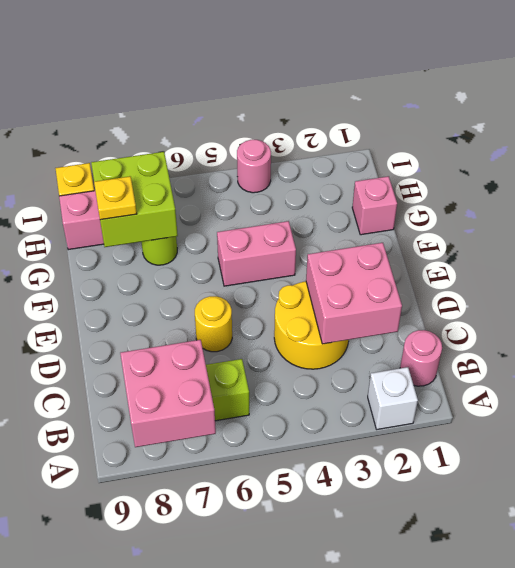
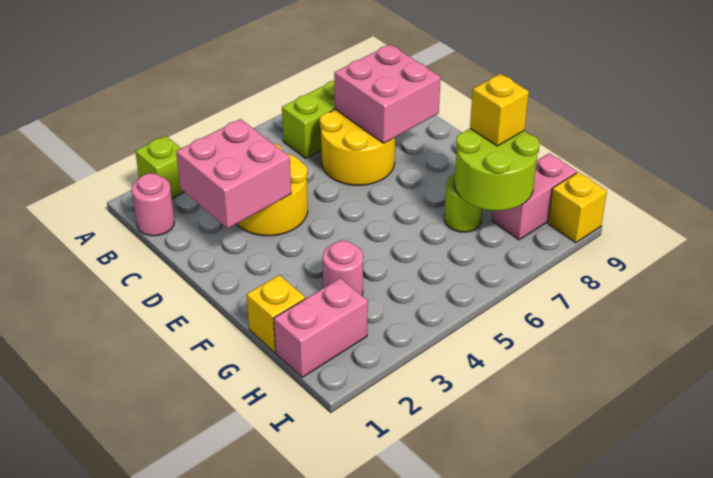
white brick A2 level 1 -> lime brick A2 level 1
pink brick A7:B8 level 2 -> pink brick C7:D8 level 2
yellow round brick D6 level 1 -> yellow round brick C6:D7 level 1
pink brick F4:F5 level 1 -> pink brick H1:H2 level 1
pink brick G1 level 1 -> yellow brick G1 level 1
lime brick G7:H8 level 2 -> lime round brick G7:H8 level 2
yellow plate G8 level 3 -> yellow brick G8 level 3
pink round brick I4 level 1 -> pink round brick G3 level 1

